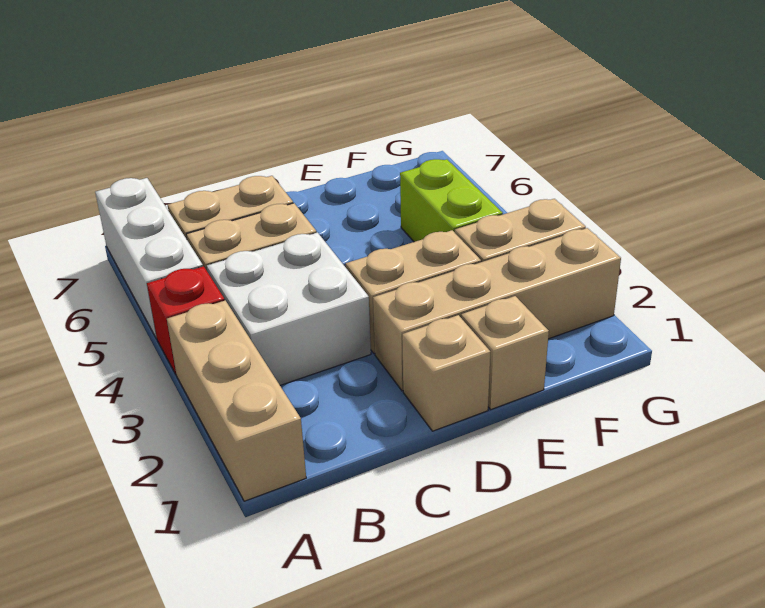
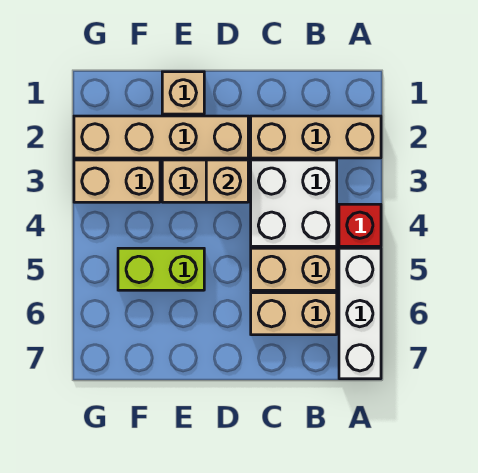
tan brick A1:A3 level 1 -> tan brick A2:C2 level 1
tan brick D1 level 1 -> tan brick D3 level 2
lime brick F4:F5 level 1 -> lime brick E5:F5 level 1

